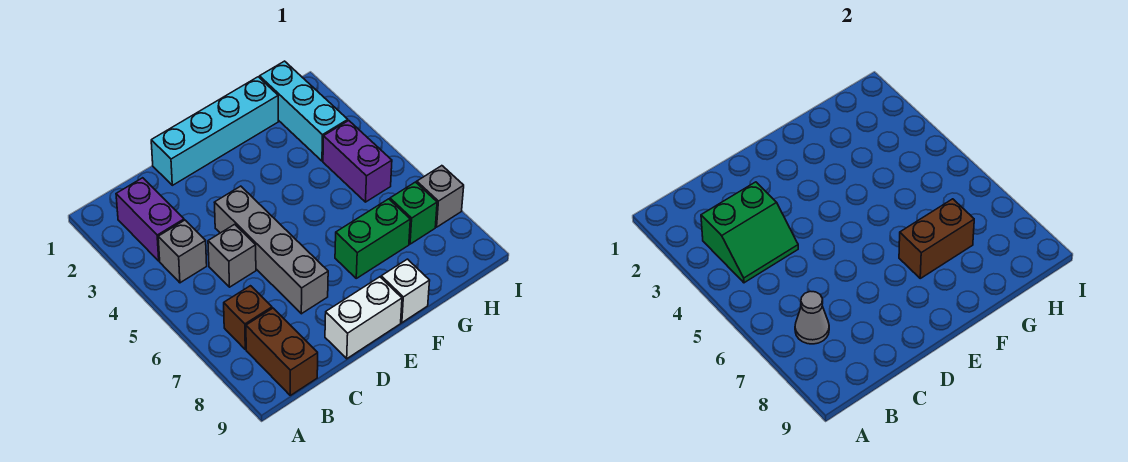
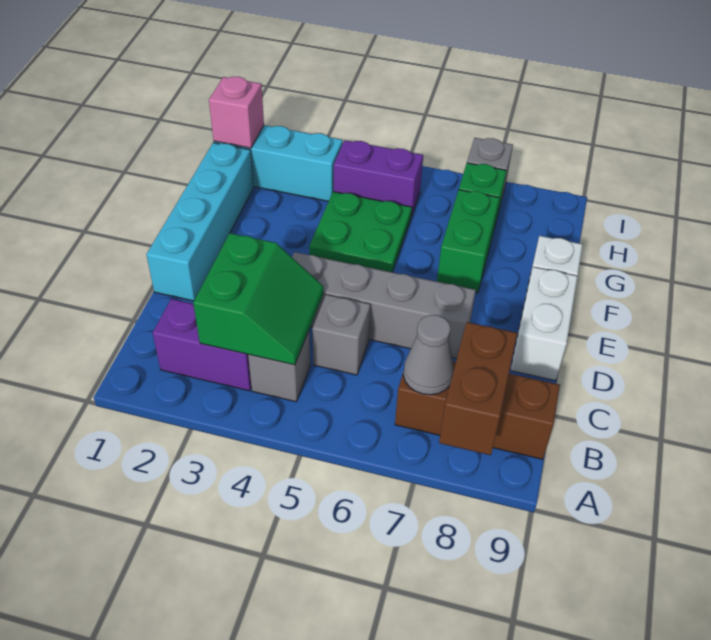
none -> green plate F4:G5 level 1
brown brick F7:G7 level 2 -> brown brick A8:B8 level 2
none -> pink brick H1 level 2

